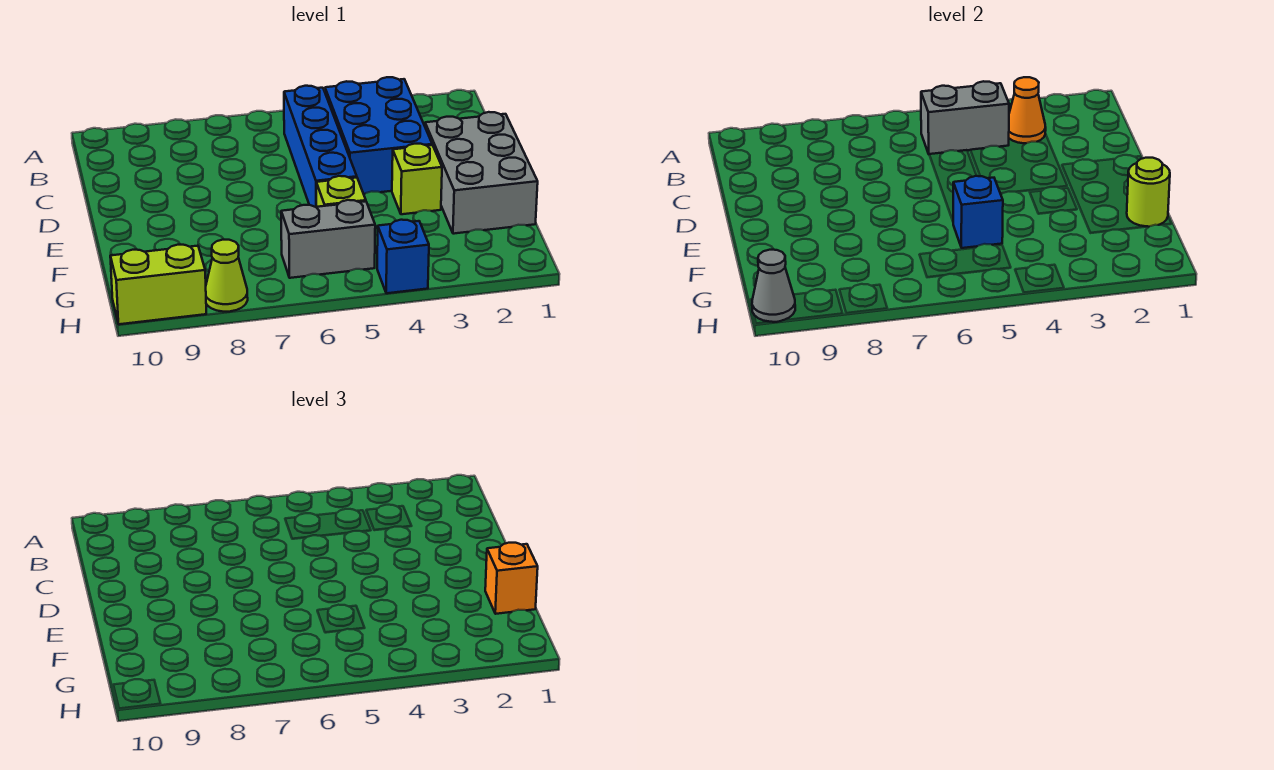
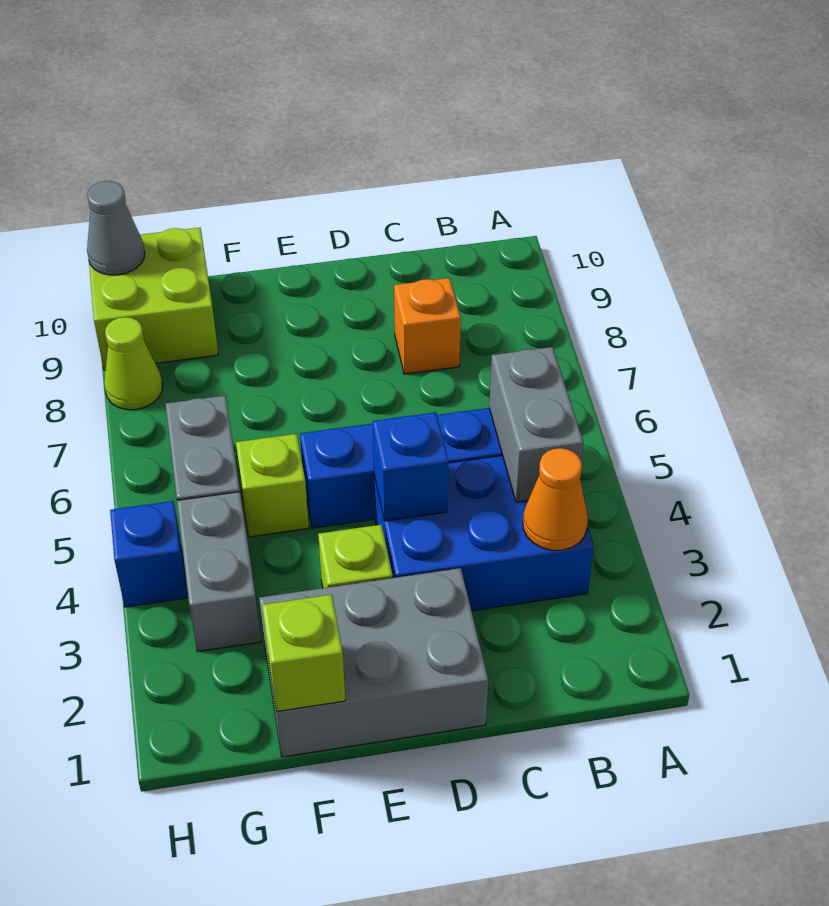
lime round brick F1 level 2 -> lime brick F1 level 2
orange brick F1 level 3 -> orange brick C8 level 1
blue brick F5 level 2 -> blue brick D4 level 2
none -> grey brick G3:G4 level 1
lime brick H9:H10 level 1 -> lime brick G9:H10 level 1

